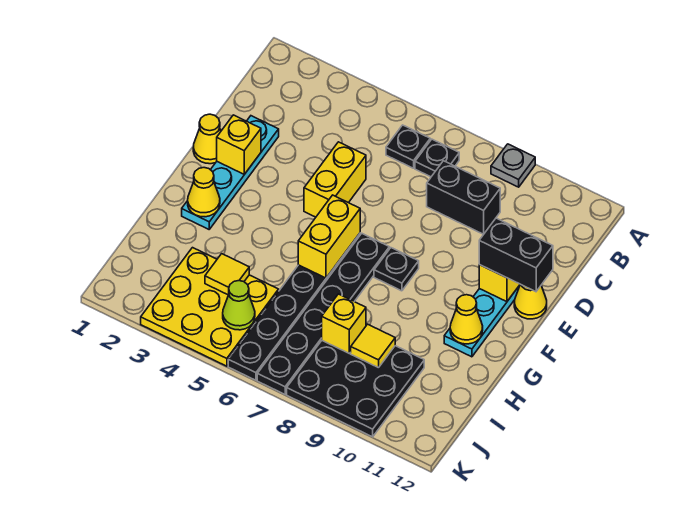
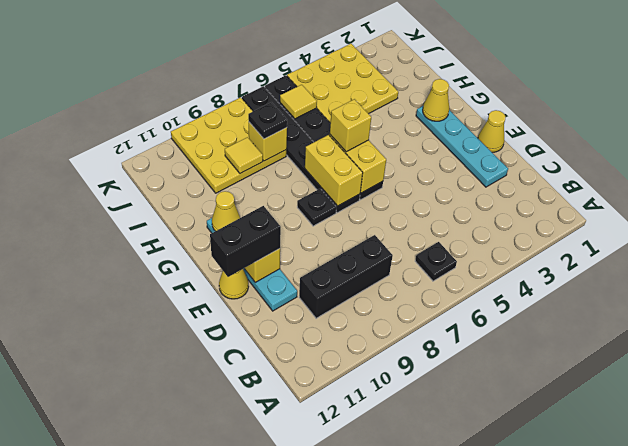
grey plate A9 level 1 -> none
black plate B7 level 1 -> black plate I8 level 3
black brick C8:C9 level 1 -> black brick C8:C10 level 1
yellow brick D5:E5 level 1 -> yellow brick F7:G7 level 2
yellow brick E2 level 2 -> yellow brick G6 level 3
yellow tile I4 level 2 -> yellow tile J6 level 2
black plate I8:K10 level 1 -> yellow plate I8:K10 level 1
lime cone J5 level 2 -> none

